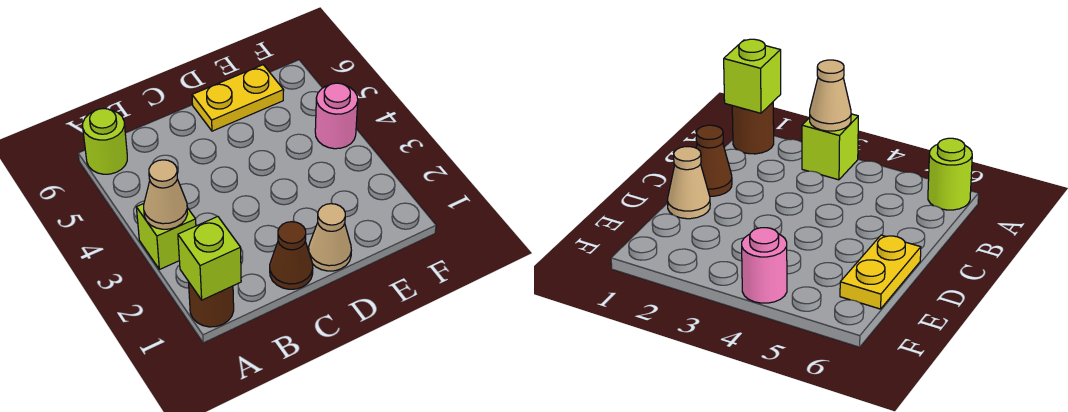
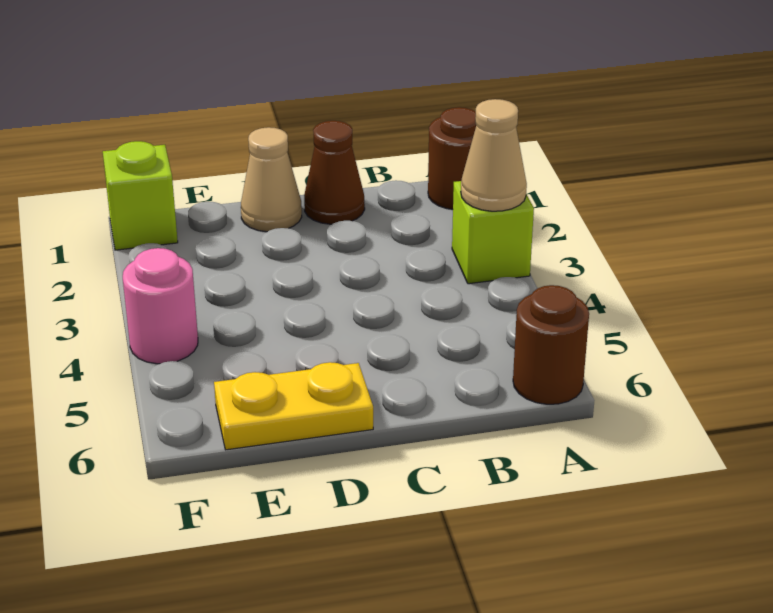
lime brick A1 level 2 -> lime brick F1 level 1
lime round brick A6 level 1 -> brown round brick A6 level 1

